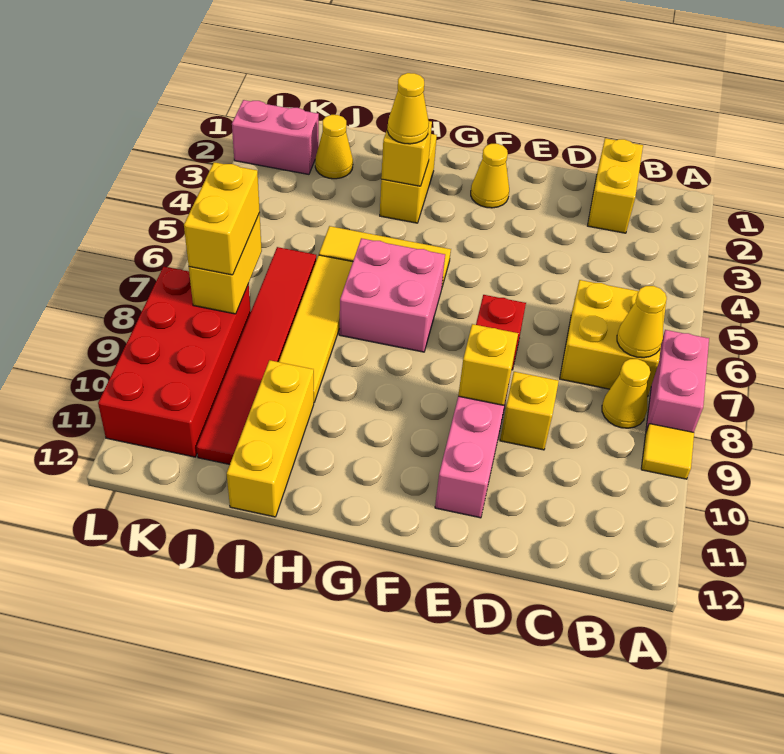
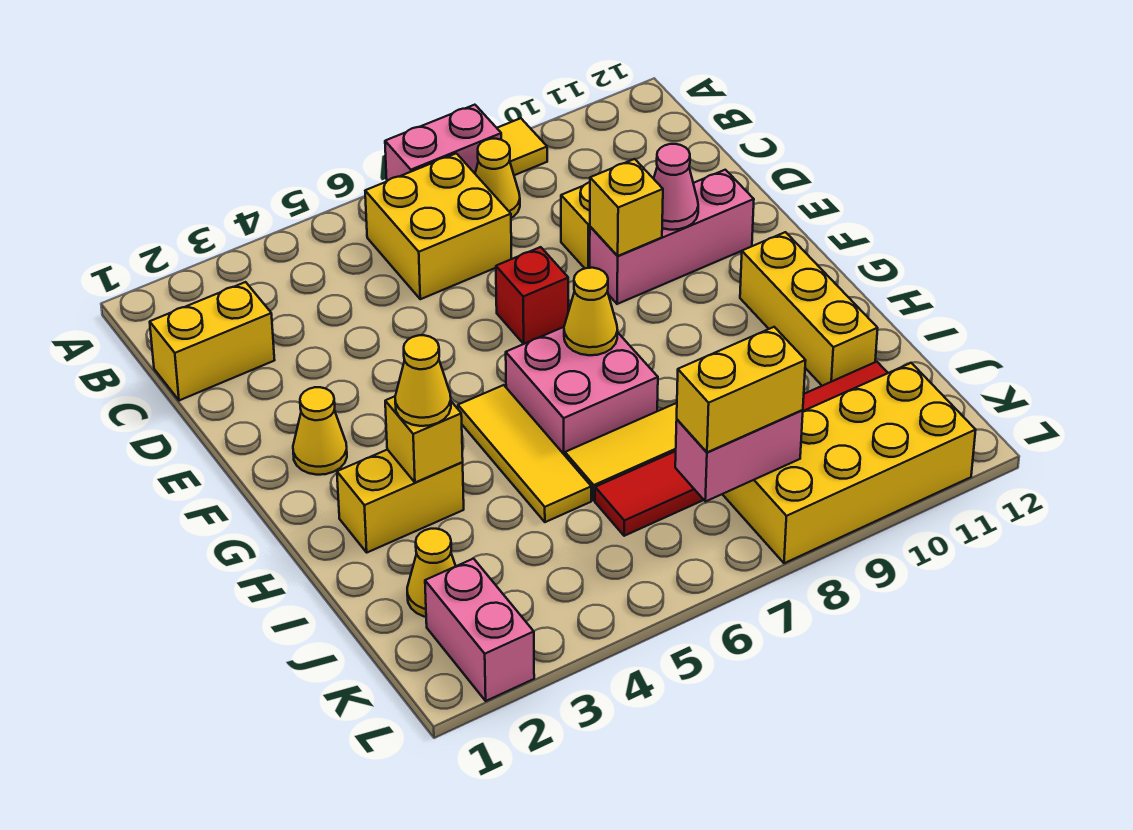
yellow cone B7 level 2 -> yellow cone G7 level 2
none -> pink cone E10 level 2
yellow brick I10:I12 level 1 -> yellow brick G11:I11 level 1
yellow brick K7:K8 level 2 -> pink brick K7:K8 level 2
red brick K8:L11 level 1 -> yellow brick K8:L11 level 1

